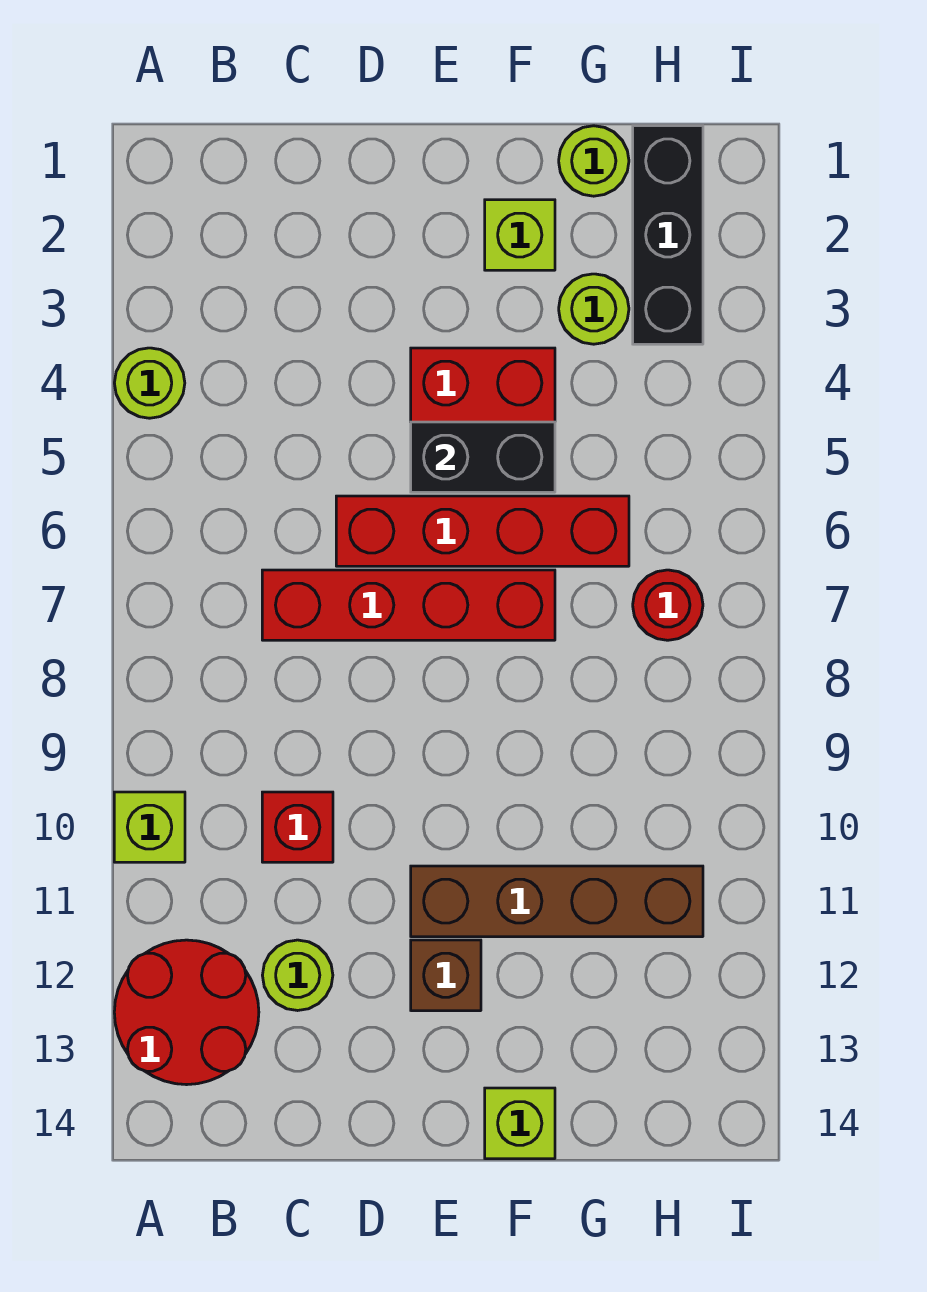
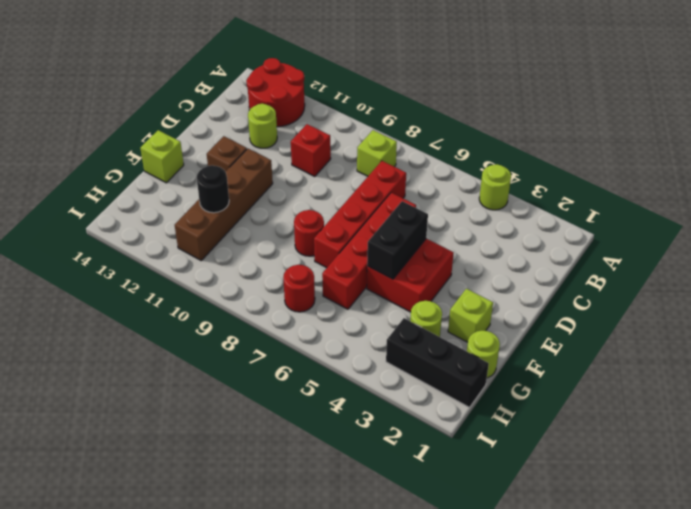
lime brick A10 level 1 -> lime brick B8 level 1
none -> red round brick F8 level 1
none -> black round brick G11 level 2

